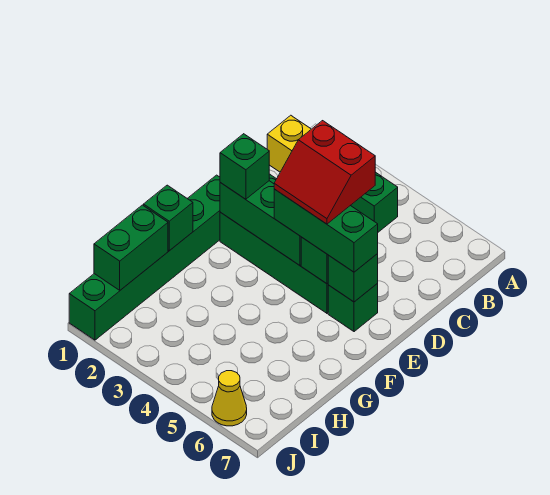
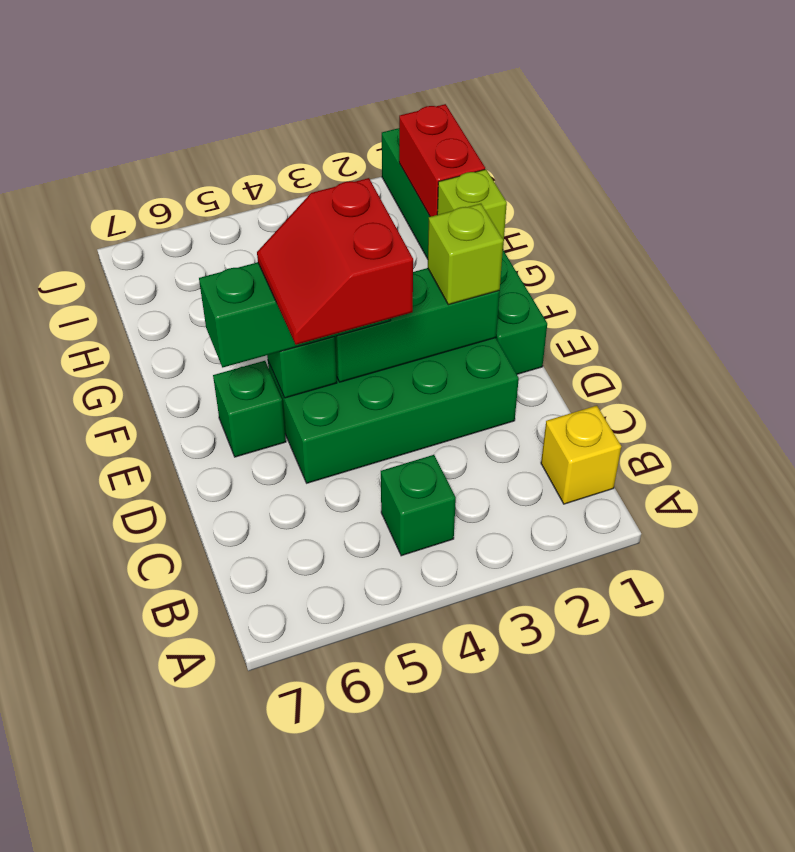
red slope D4:E5 level 4 top D -> red slope D4:E5 level 4 top 4
green brick E2 level 3 -> lime brick E2 level 3
green brick E6 level 2 -> none
green brick G1 level 2 -> lime brick G1 level 2
green brick H1:I1 level 2 -> red brick H1:I1 level 2
yellow cone J6 level 1 -> none

